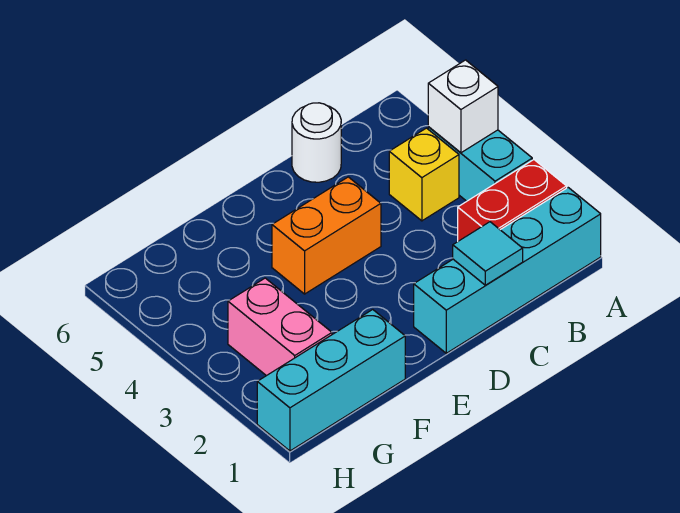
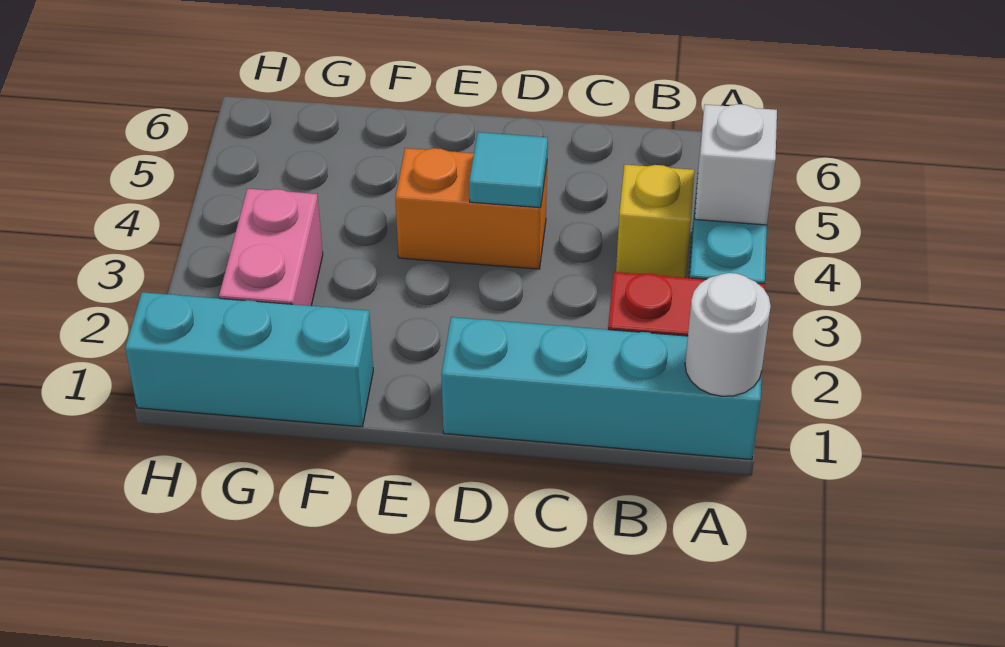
cyan tile C1 level 2 -> cyan tile D4 level 2
white round brick C6 level 1 -> white round brick A1 level 2

